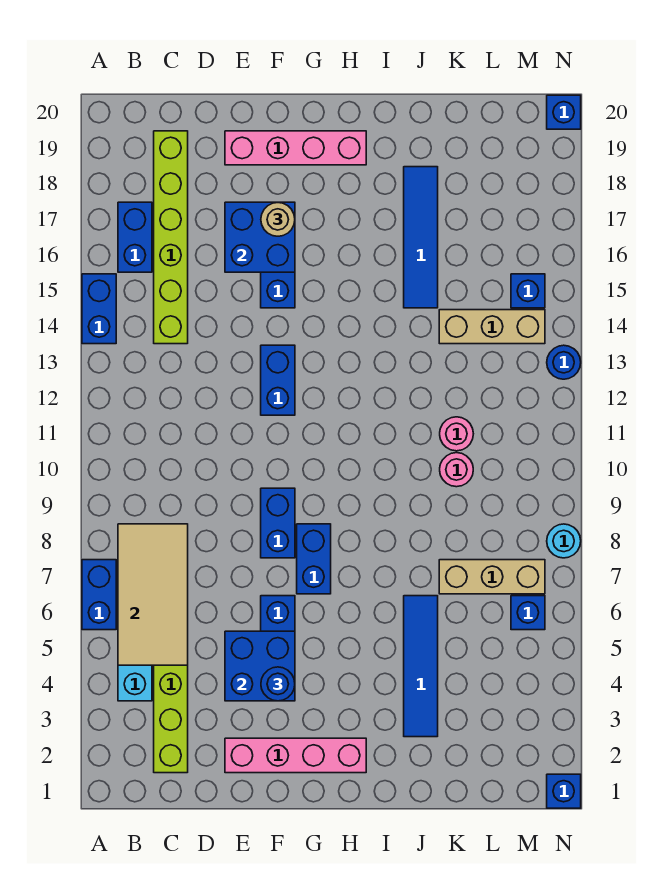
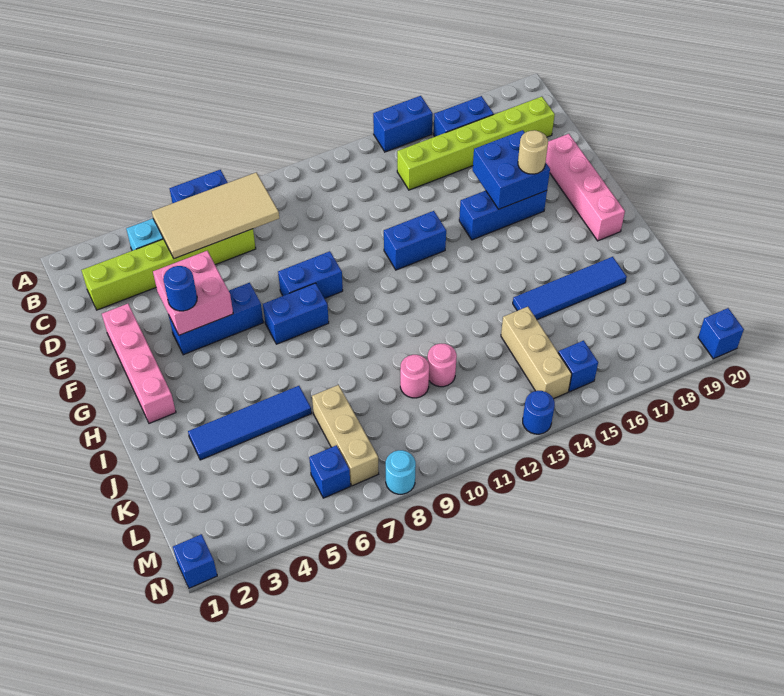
blue brick E4:F5 level 2 -> pink brick E4:F5 level 2

